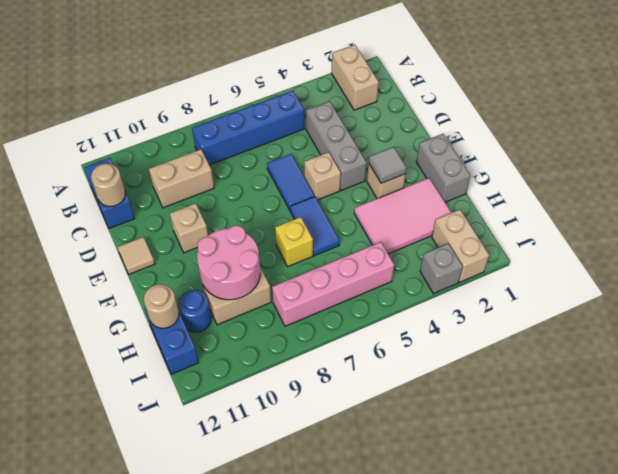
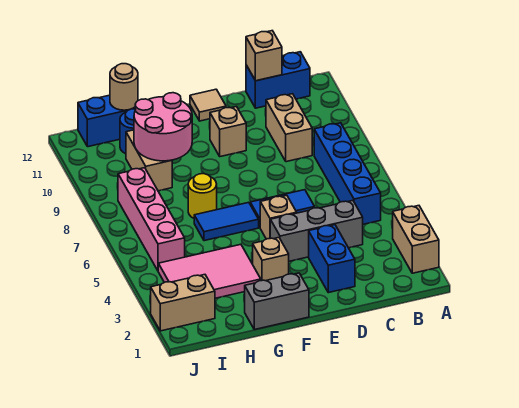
tan brick A2:B2 level 1 -> tan brick A2:A3 level 1
tan round brick C12 level 2 -> tan brick C12 level 2
none -> blue brick D2:D3 level 1
grey tile F3 level 2 -> none
pink tile G2:H4 level 1 -> pink tile G3:I4 level 1
yellow brick G7 level 1 -> yellow round brick G7 level 1
grey brick J3 level 1 -> none

